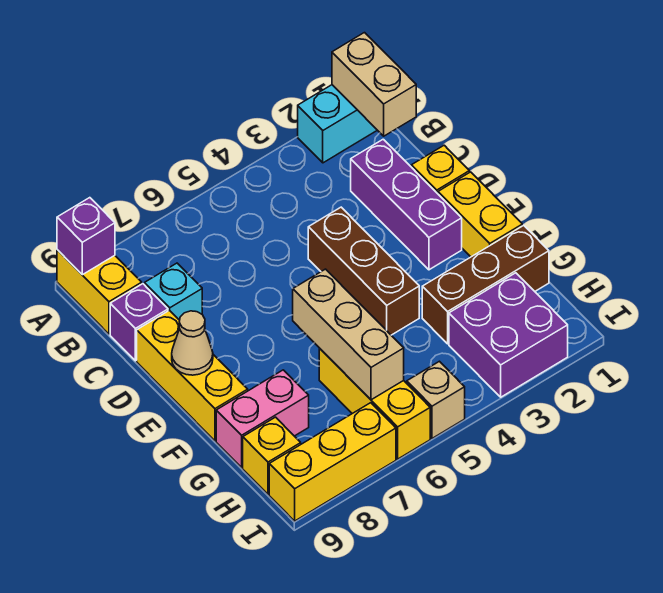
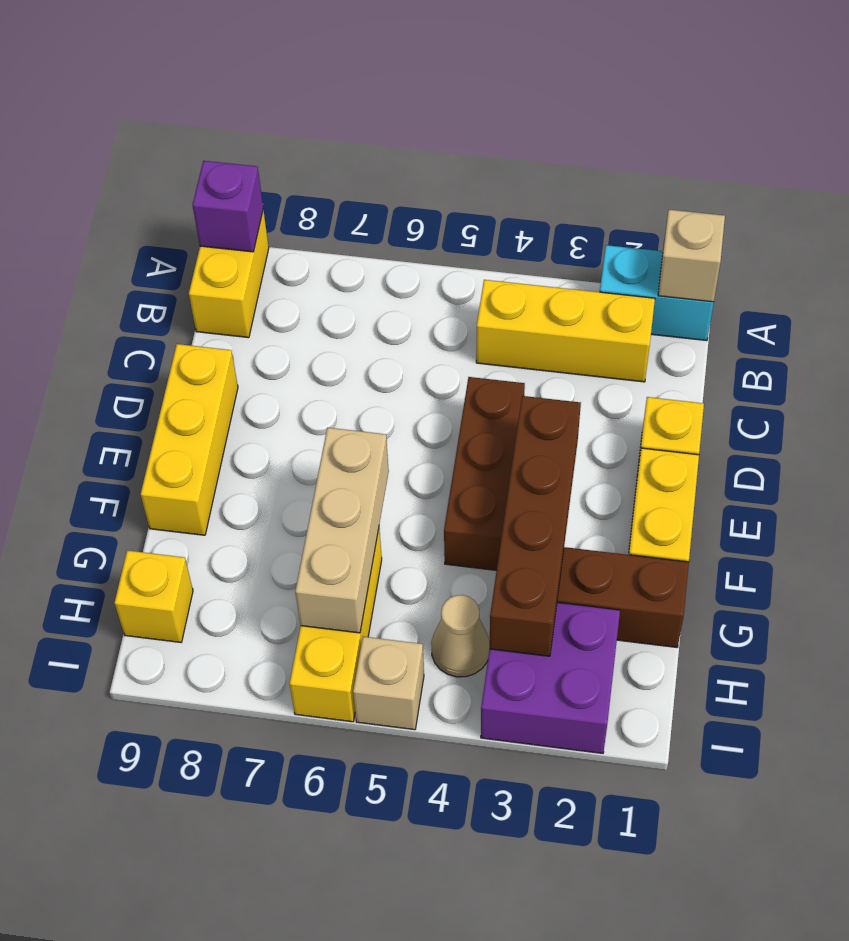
tan brick A1:B1 level 2 -> tan brick A1 level 2
purple brick C2:E2 level 1 -> none
cyan brick C8 level 1 -> none
purple brick C9 level 1 -> none
none -> brown brick E3:H3 level 2
tan cone E9 level 2 -> tan cone H4 level 1
pink brick G8:G9 level 1 -> none
yellow brick I7:I9 level 1 -> yellow brick B2:B4 level 1

